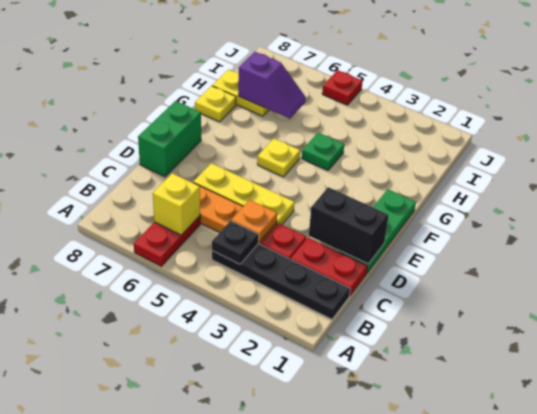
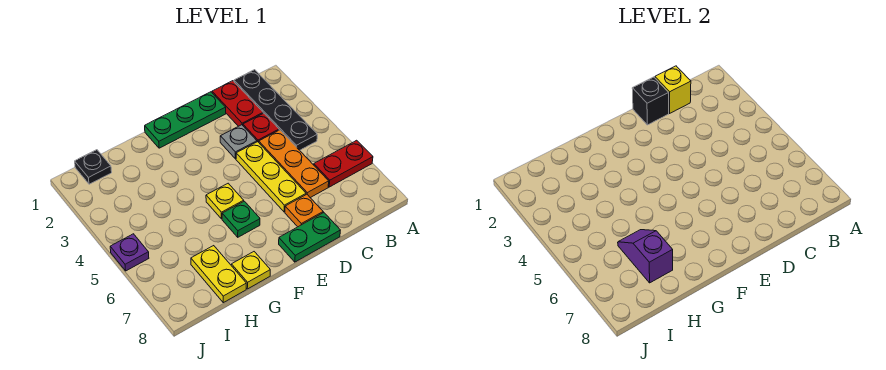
black plate B4 level 2 -> black plate I1 level 1
yellow brick B6 level 2 -> yellow brick C1 level 2
orange plate C4 level 2 -> orange plate D7 level 1
black brick D1:D2 level 2 -> black brick D1 level 2
none -> grey plate D3 level 1
green brick D8:E8 level 1 -> green plate D8:E8 level 1
green plate G4 level 1 -> green plate F6 level 1
red plate J5 level 1 -> purple plate J5 level 1

